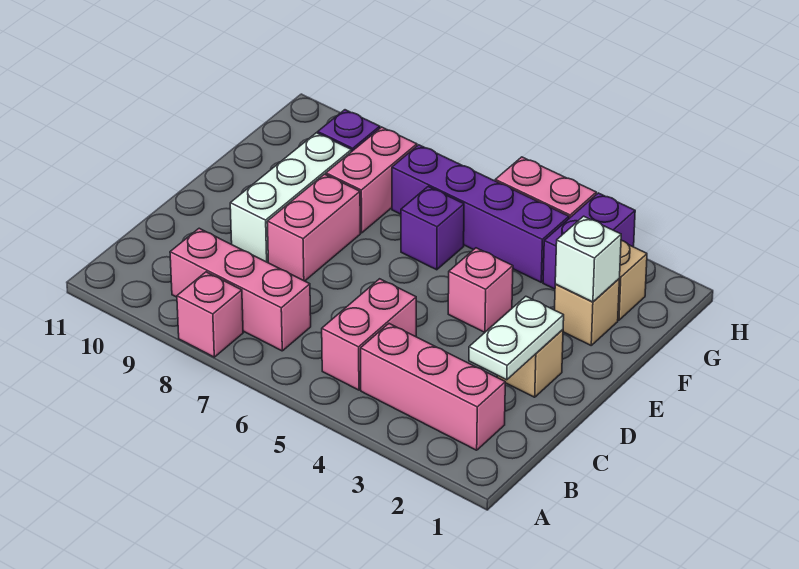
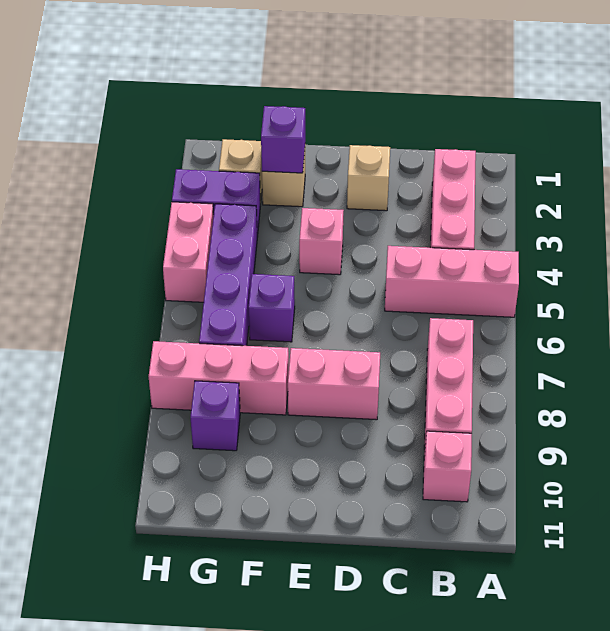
pink brick A8 level 1 -> pink brick B10 level 1
pink brick B5:C5 level 1 -> pink brick A5:C5 level 1
white plate C2:D2 level 2 -> none
white brick D9:F9 level 1 -> none
white brick F2 level 2 -> purple brick F2 level 2
pink brick F8:G8 level 1 -> pink brick F8:H8 level 1

